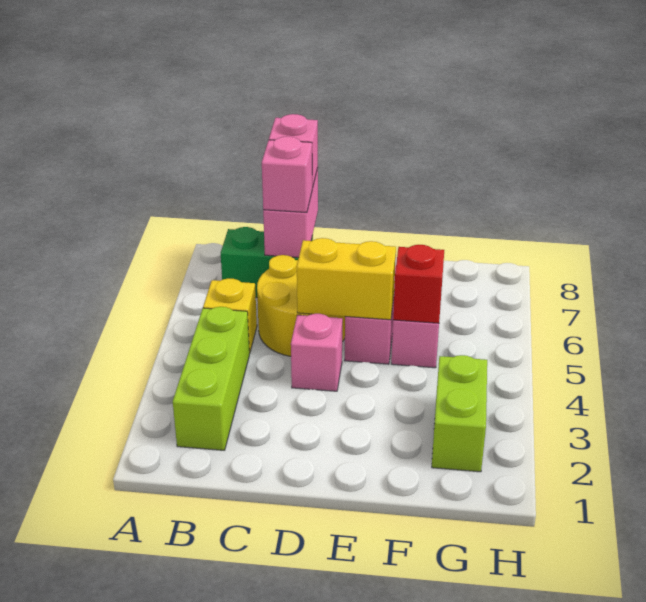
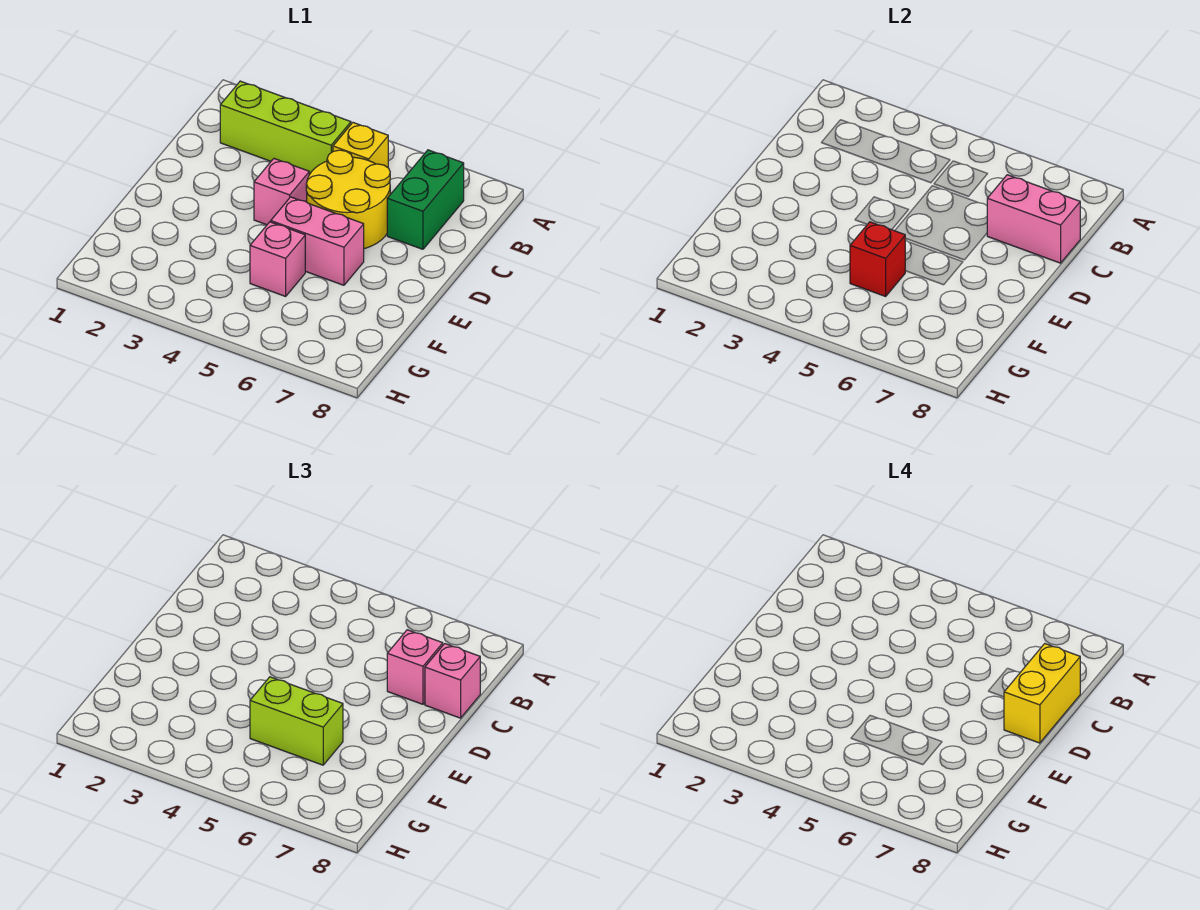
yellow brick D5:E5 level 2 -> yellow brick C8:D8 level 4
lime brick G2:G3 level 1 -> lime brick F5:F6 level 3

